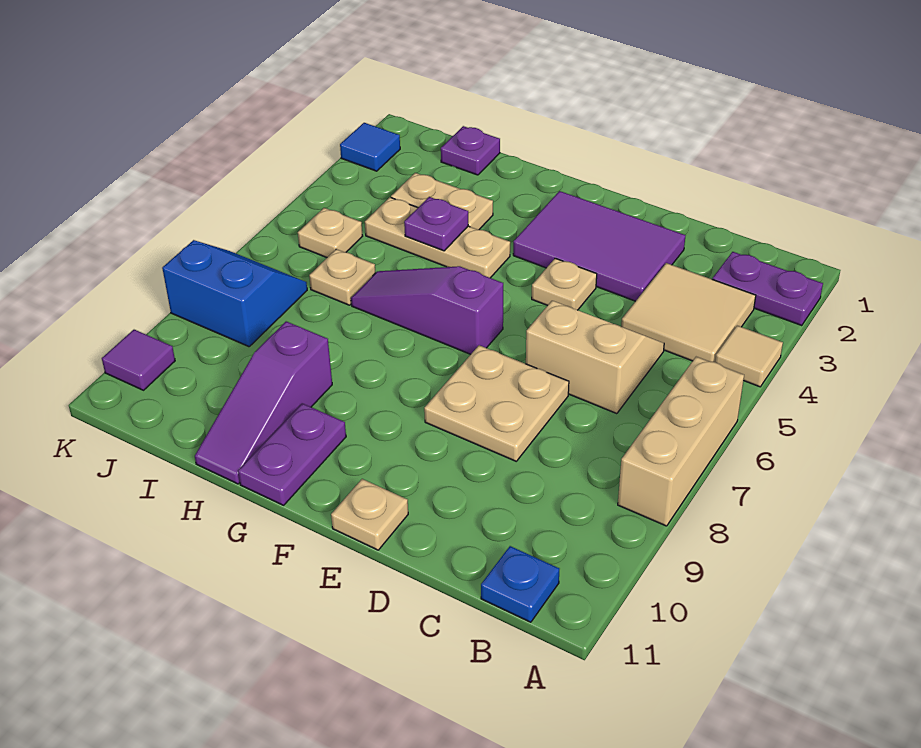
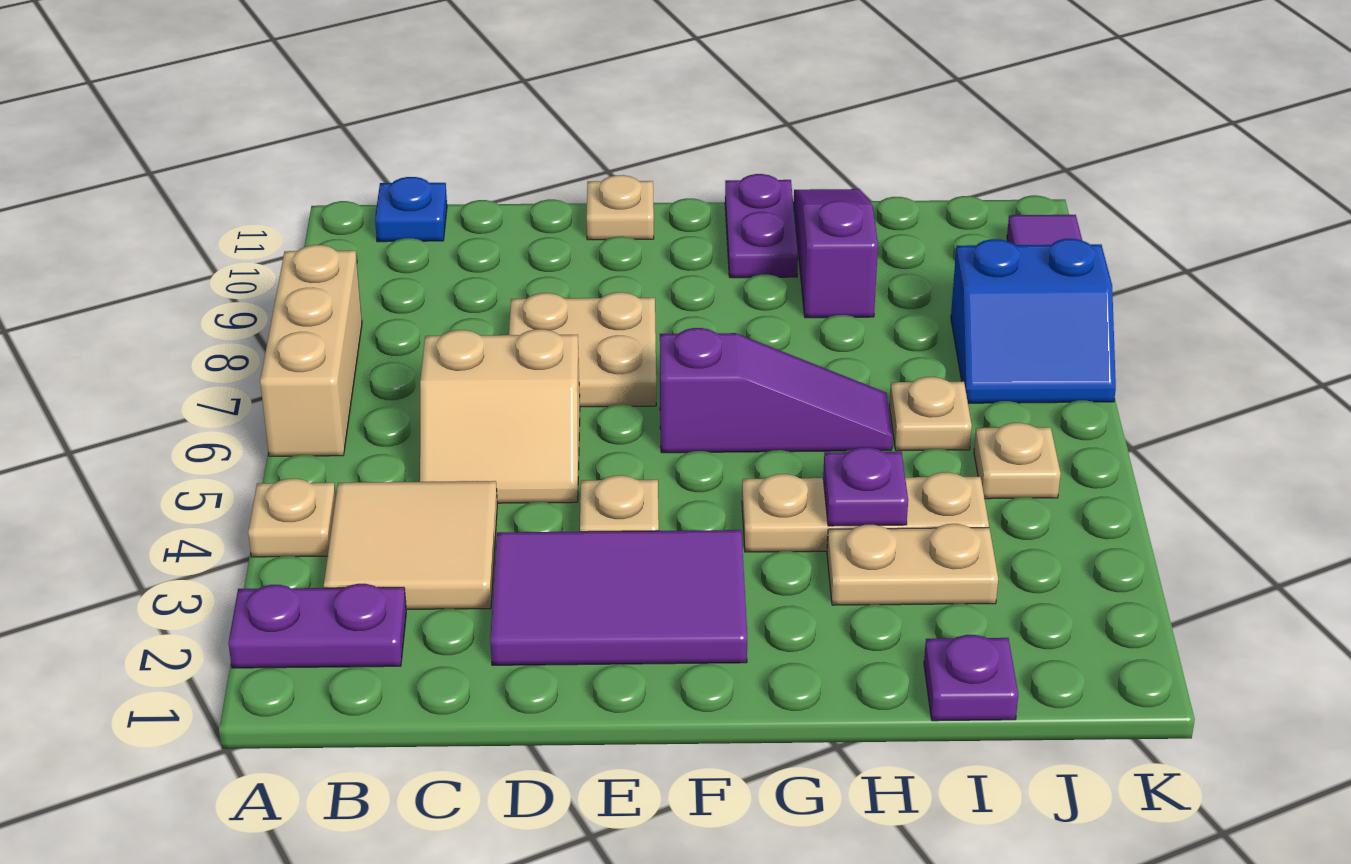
tan tile A4 level 1 -> tan plate A4 level 1
blue tile K2 level 1 -> none

